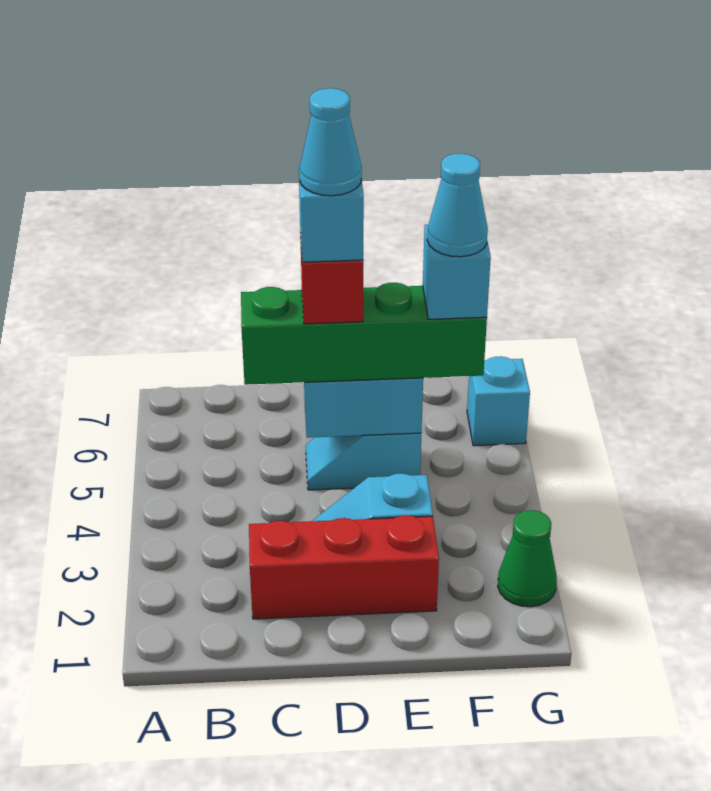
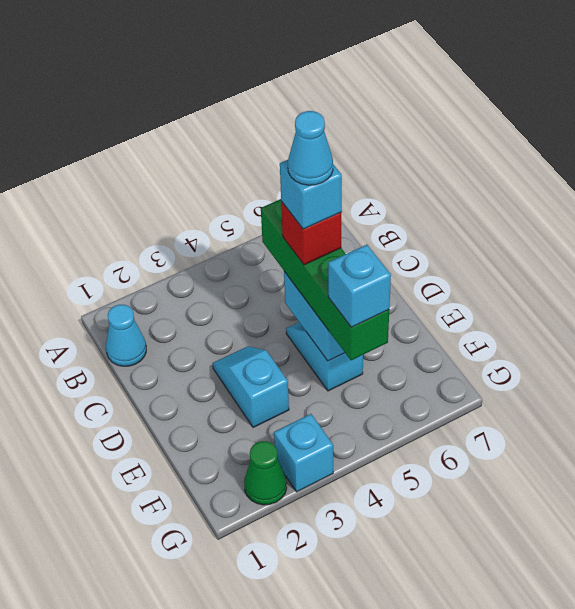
red brick C2:E2 level 1 -> none
cyan cone F5 level 5 -> cyan cone B1 level 1
cyan brick G6 level 1 -> cyan brick G3 level 1

